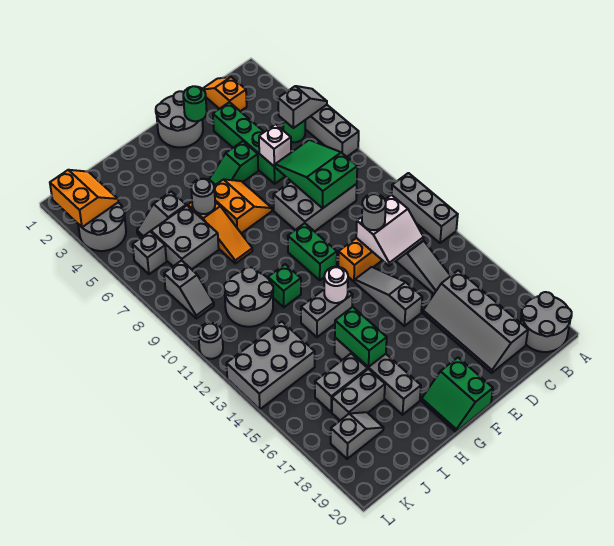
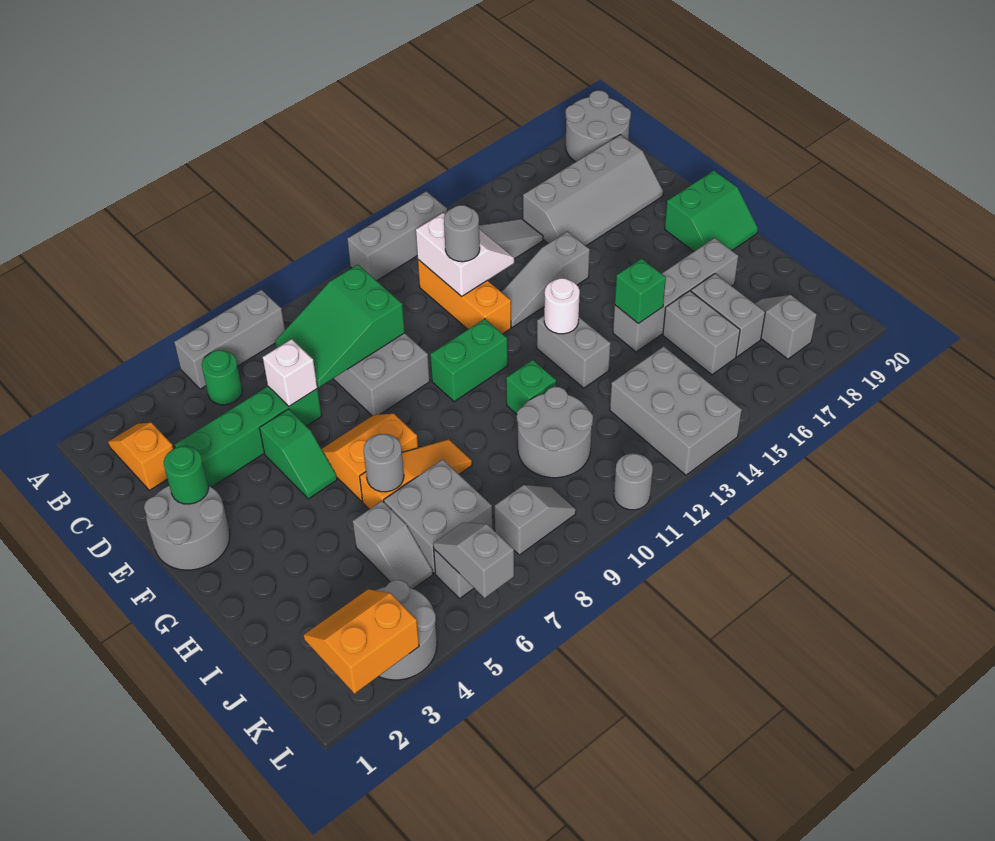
grey slope A5:B5 level 2 top B -> grey slope K6:L6 level 2 top L
orange slope C1:C2 level 1 top 2 -> orange slope B2:C2 level 1 top C
green brick H15:H16 level 2 -> green brick H15 level 2

